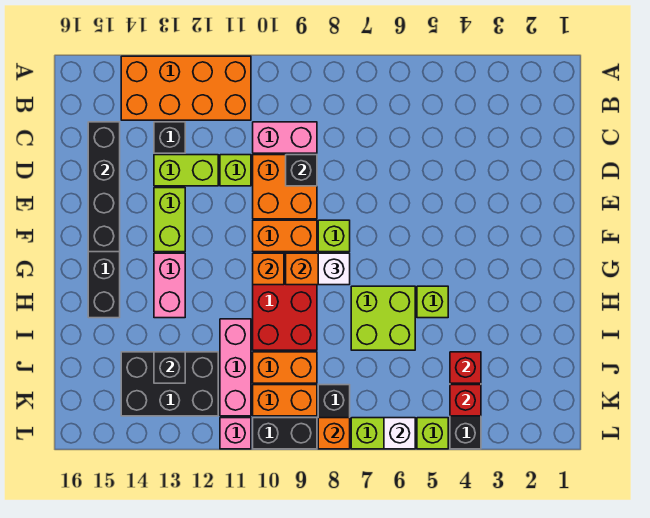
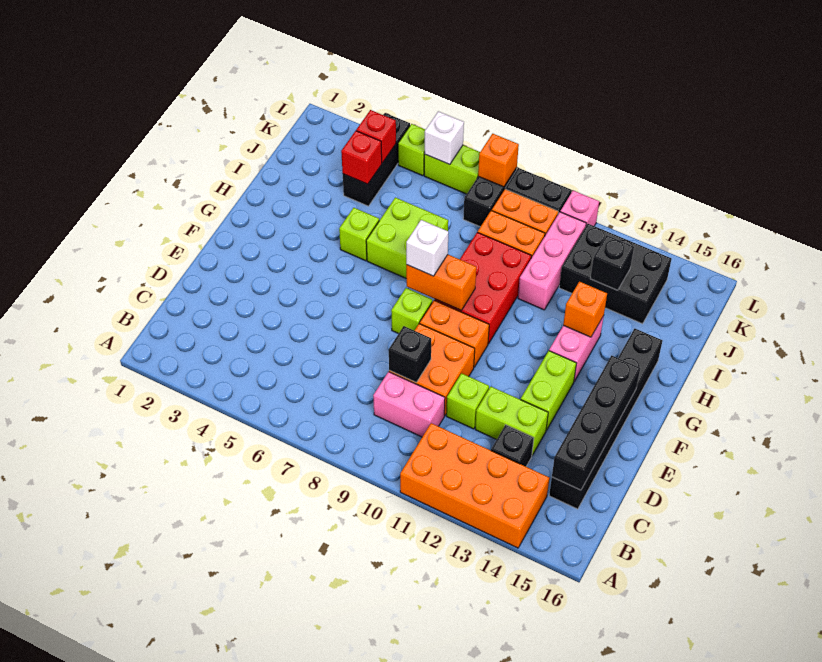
orange brick G10 level 2 -> orange brick H13 level 2

